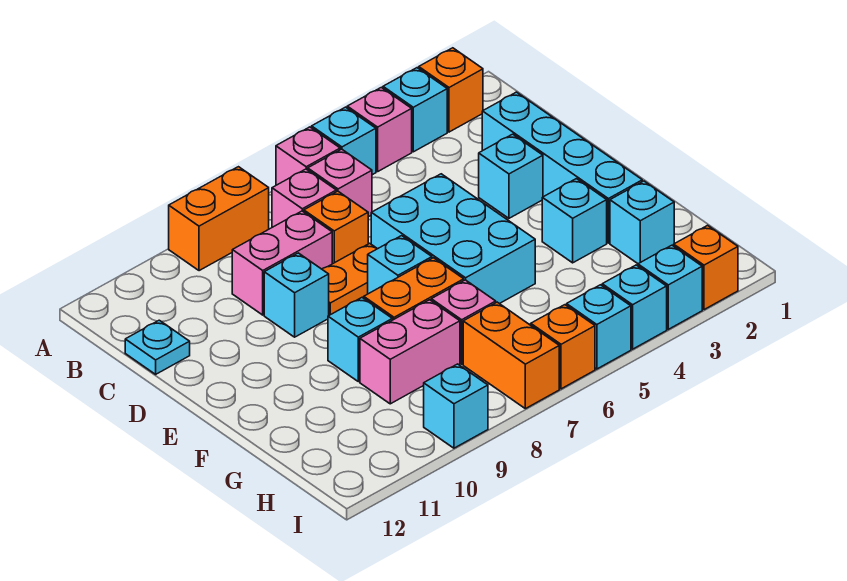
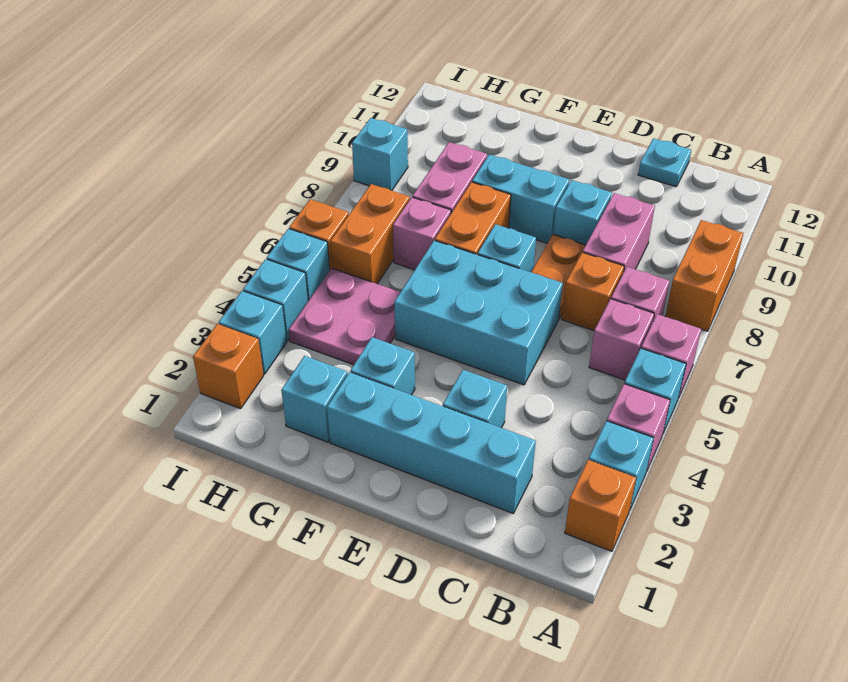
cyan brick F9 level 1 -> cyan brick E9:F9 level 1
none -> pink plate G4:H5 level 1
orange brick H7:I7 level 1 -> orange brick H6:H7 level 1

